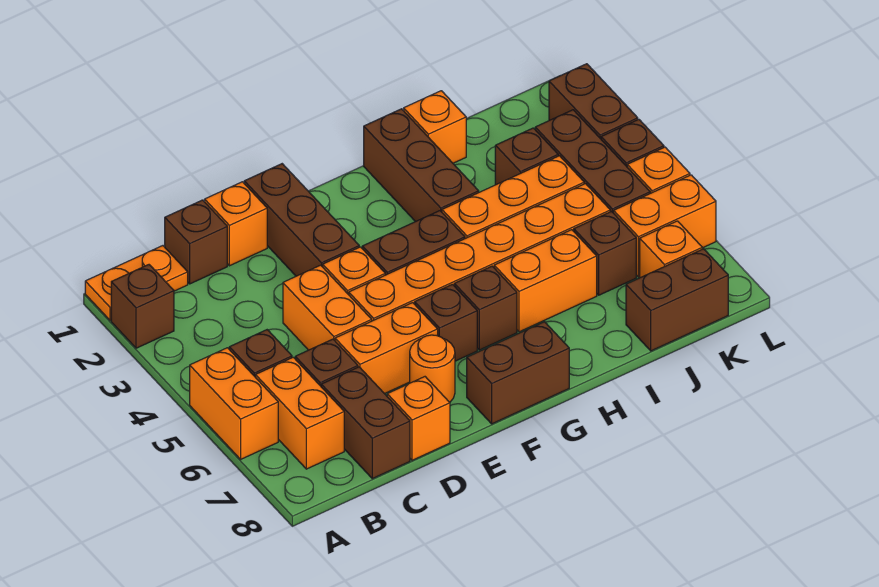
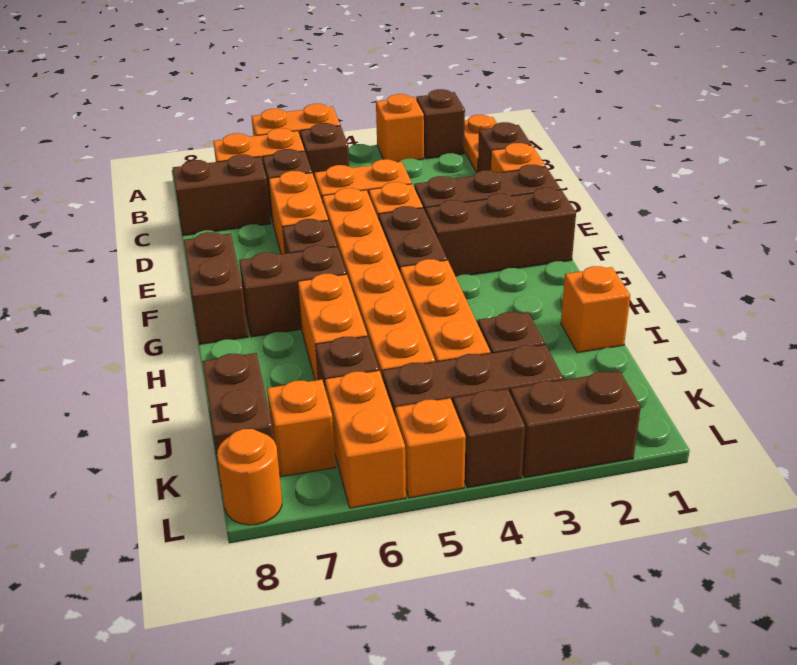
orange brick D8 level 1 -> orange brick A3 level 1
orange round brick E7 level 1 -> orange round brick L8 level 1
brown brick G6 level 1 -> brown brick G6:G7 level 1
brown brick H1:H3 level 1 -> brown brick F1:F3 level 1

